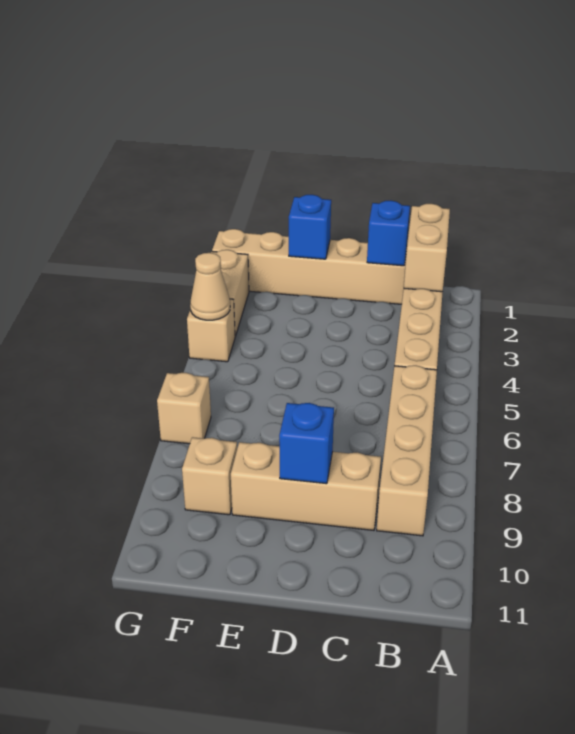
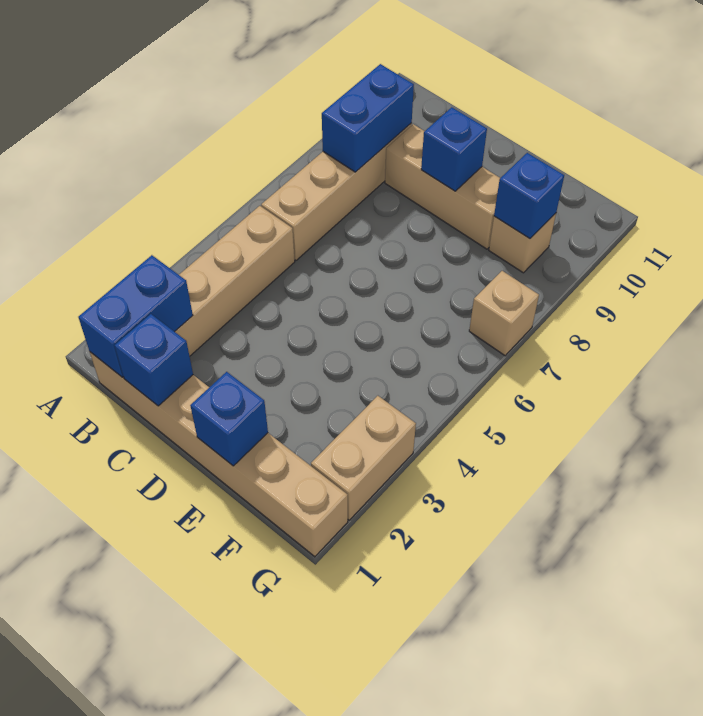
tan brick B1:B2 level 2 -> blue brick B1:B2 level 2
none -> blue brick B8:B9 level 2
none -> blue brick F9 level 2
tan brick G4 level 1 -> none
tan cone G4 level 2 -> none

